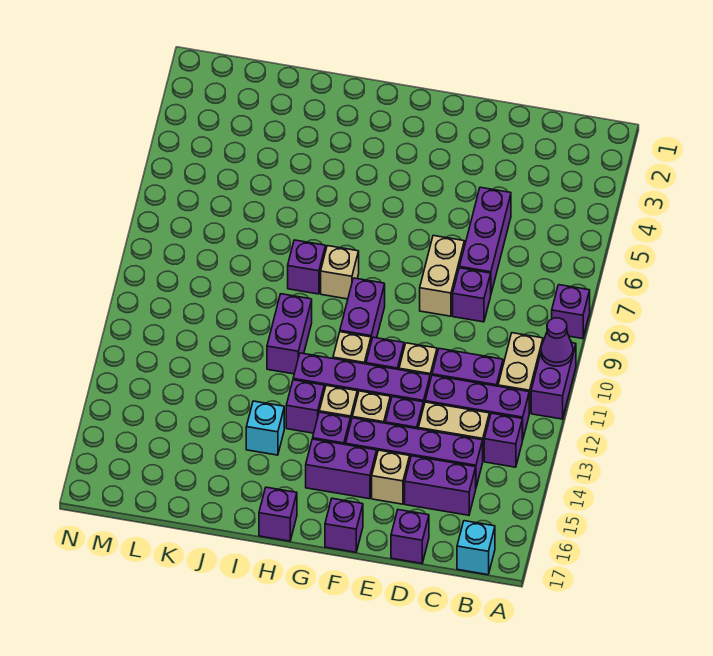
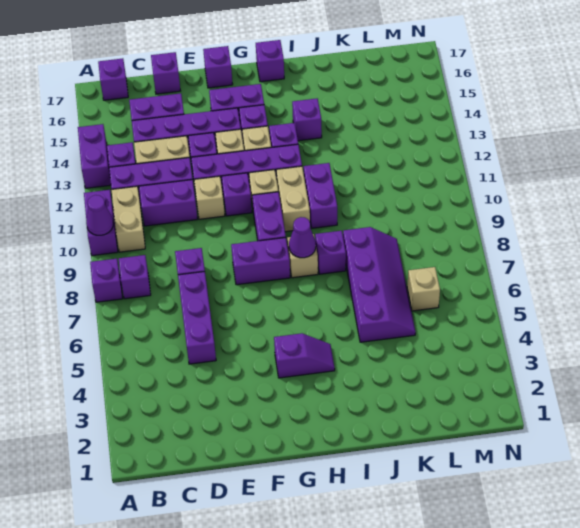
none -> purple brick A13:A14 level 1
none -> purple brick B8 level 1
cyan brick B17 level 1 -> purple brick B17 level 1
tan brick E7:E8 level 1 -> tan brick H10:H11 level 1
tan brick E15 level 1 -> tan brick L6 level 1
none -> purple brick F8:G8 level 1
none -> purple slope G4:H4 level 1 top G
none -> purple cone H8 level 2
cyan brick I14 level 1 -> purple brick I14 level 1
none -> purple slope J5:K8 level 1 top J

